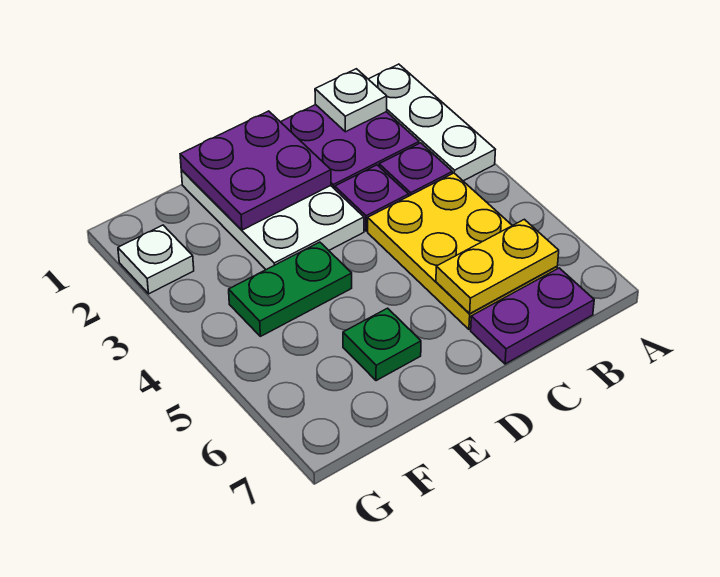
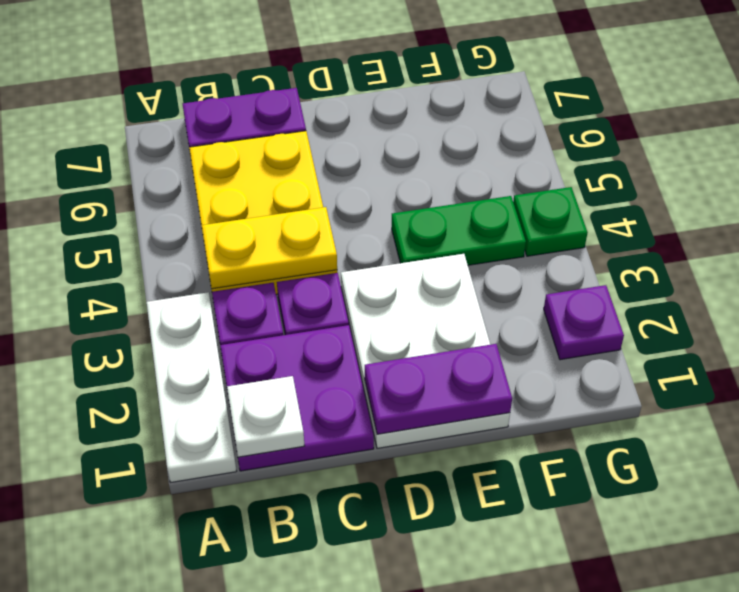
yellow plate B6:C6 level 2 -> yellow plate B4:C4 level 2
purple plate D1:E2 level 2 -> purple plate D1:E1 level 2
green plate E6 level 1 -> green plate G4 level 1
white plate G2 level 1 -> purple plate G2 level 1

